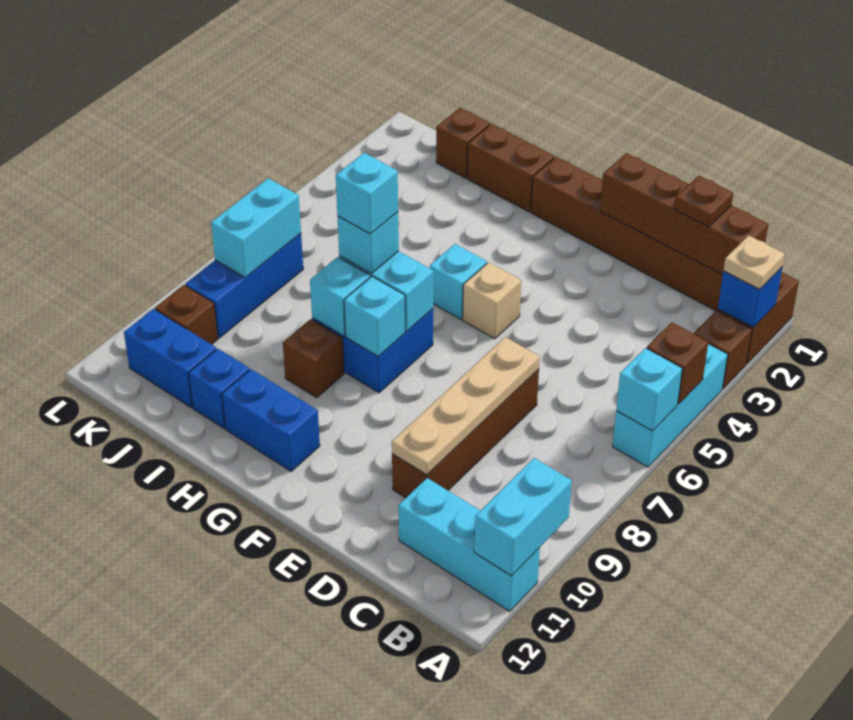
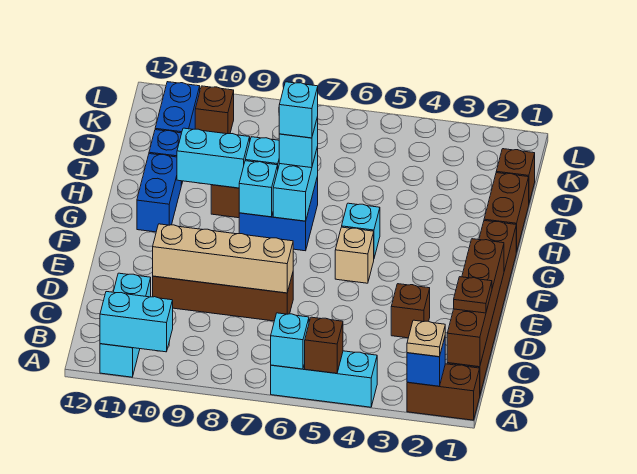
brown brick A3 level 1 -> brown brick D3 level 1
tan plate D7:D10 level 2 -> tan brick D7:D10 level 2
blue brick K7:K9 level 1 -> none
cyan brick K7:K8 level 2 -> cyan brick H9:H10 level 2

